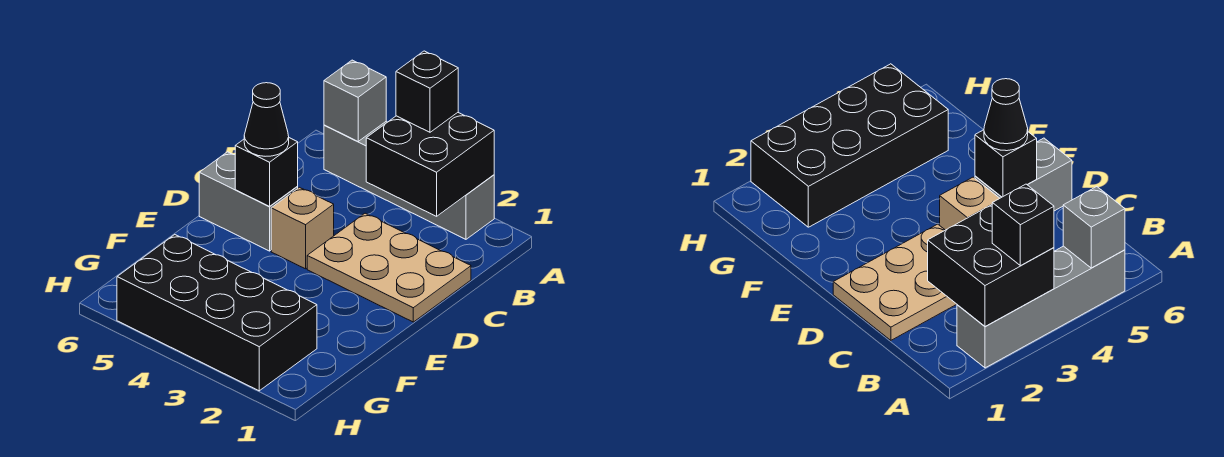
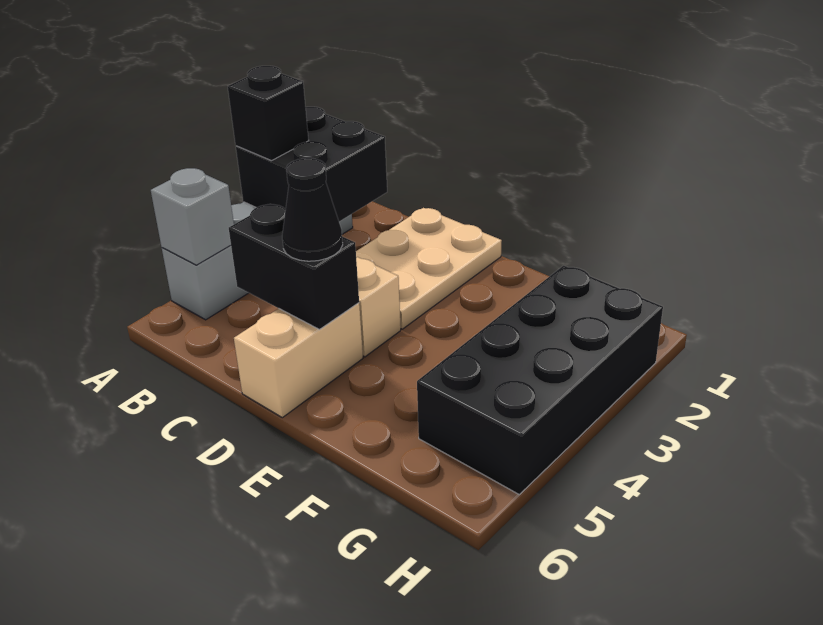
grey brick D5:D6 level 1 -> tan brick D5:D6 level 1
black brick D5 level 2 -> black brick C5:D5 level 2

